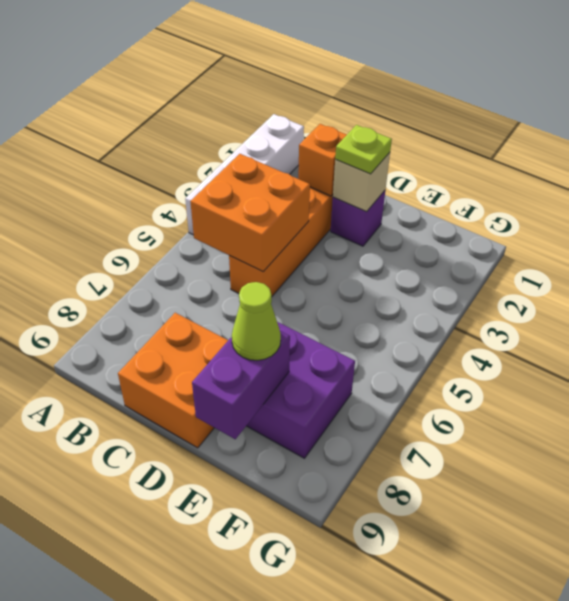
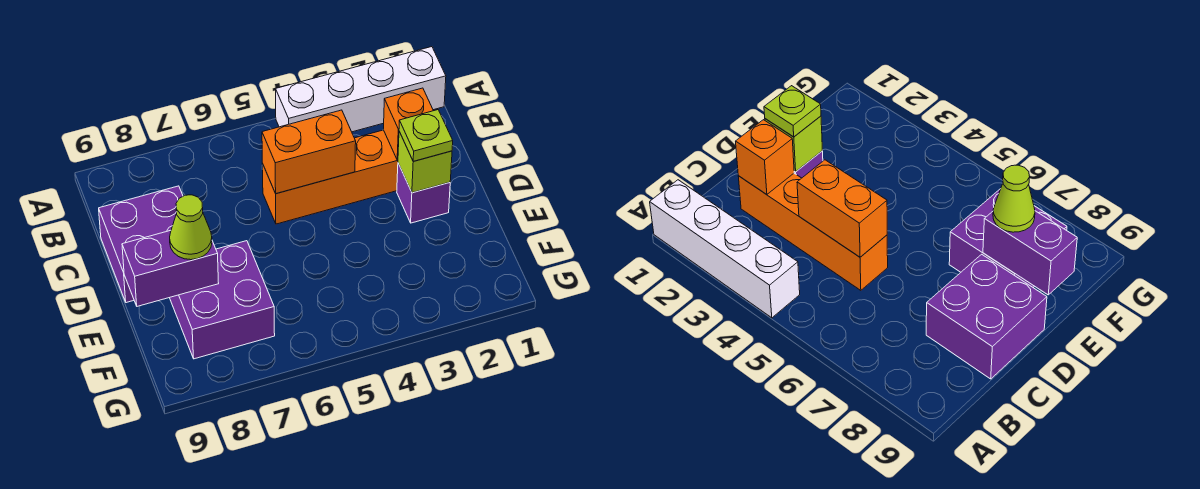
orange brick B4:C5 level 2 -> orange brick C4:C5 level 2
orange brick C8:D9 level 1 -> purple brick C8:D9 level 1
tan brick D2 level 2 -> lime brick D2 level 2

